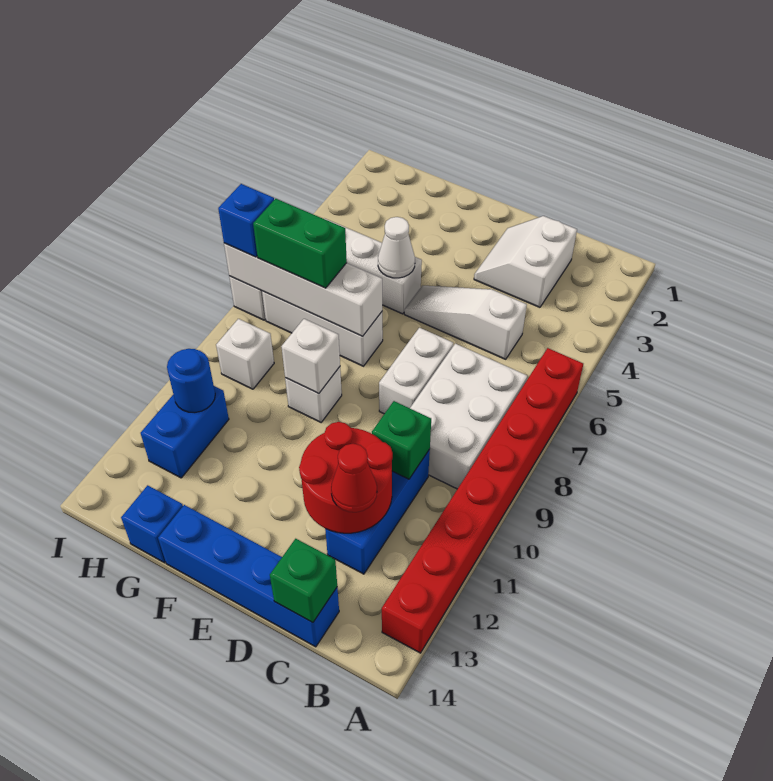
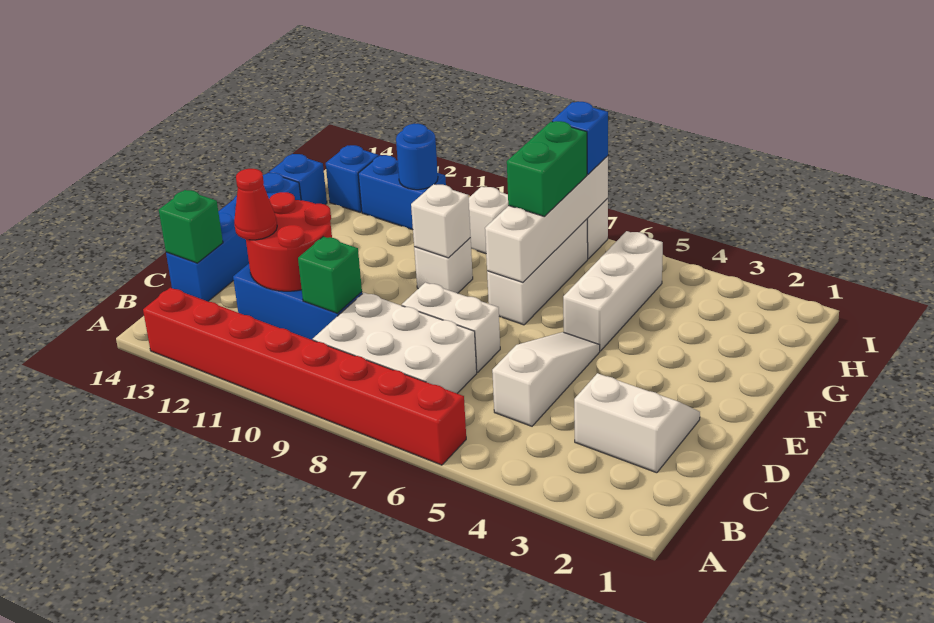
white cone F5 level 2 -> none
none -> blue brick H13 level 1

